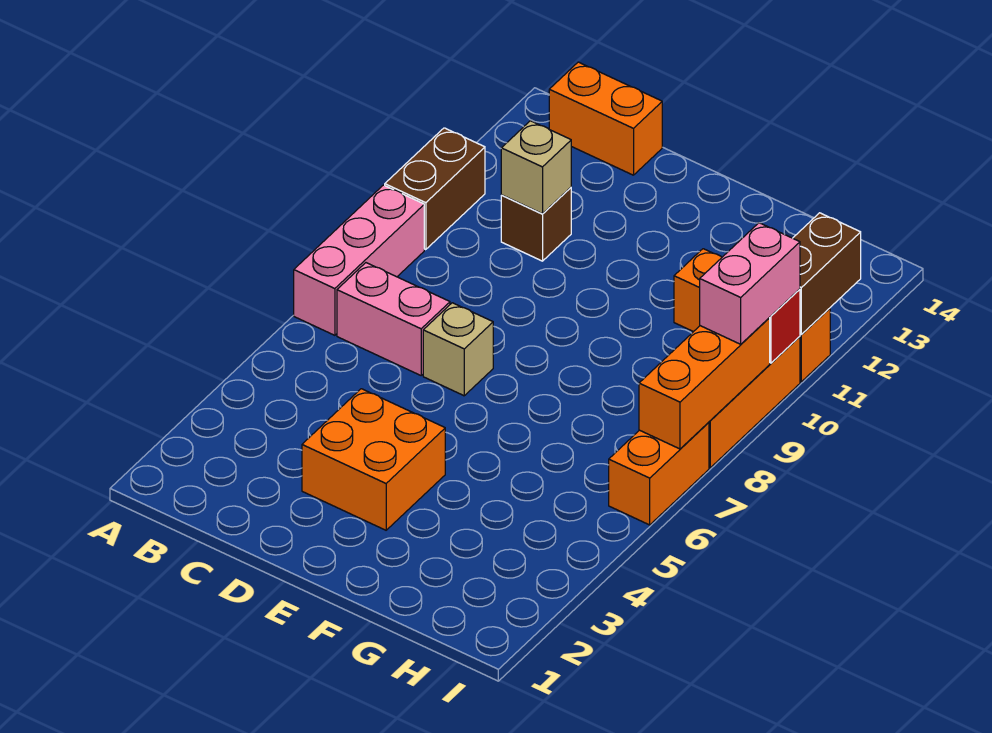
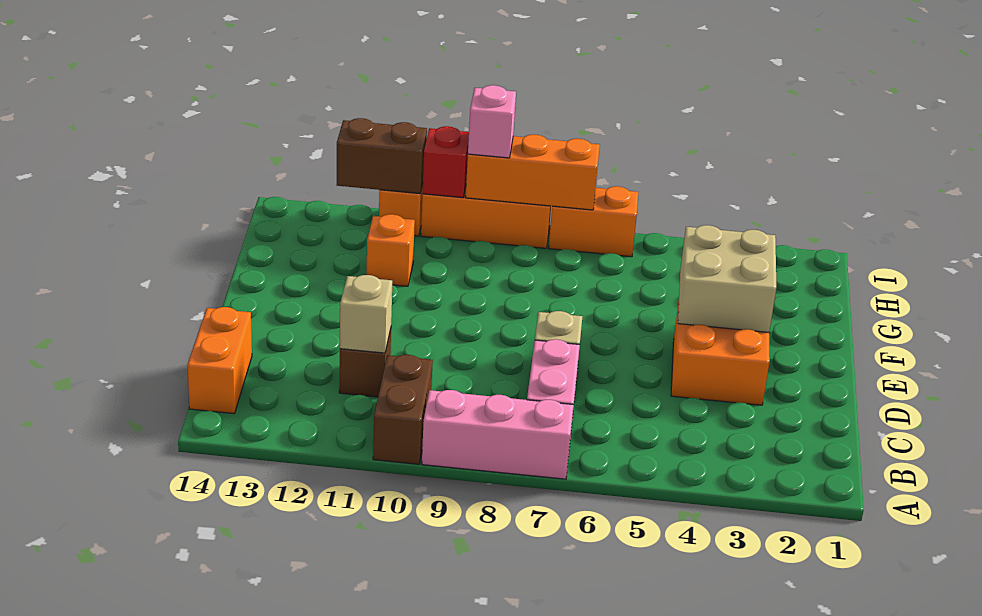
brown brick A10:A11 level 1 -> brown brick A10:B10 level 1
none -> tan brick E3:F4 level 2
pink brick I9:I10 level 3 -> pink brick I9 level 3

